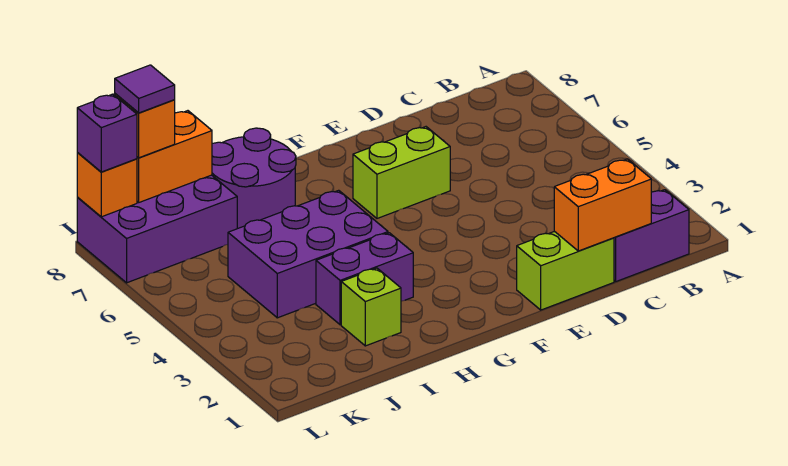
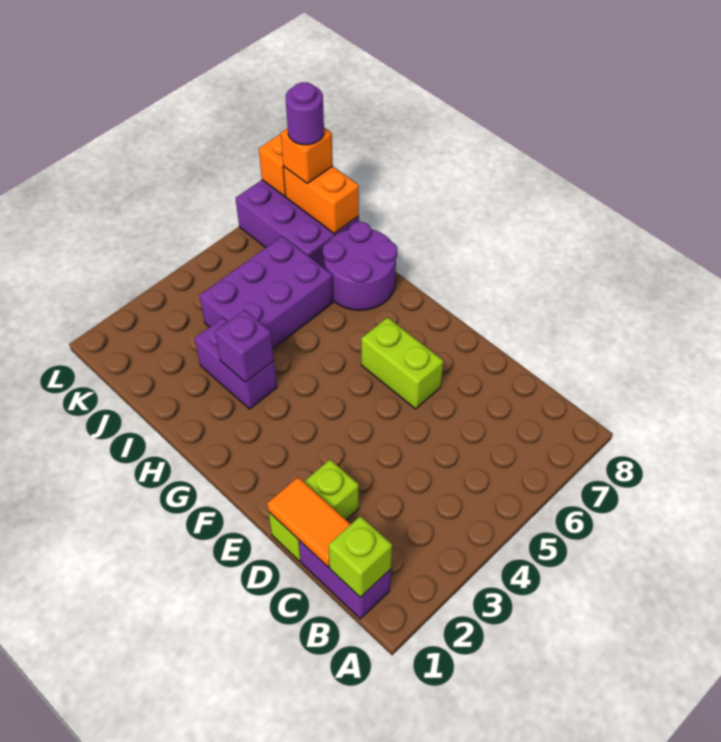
orange brick C1:D1 level 2 -> orange tile C1:D1 level 2
lime brick D1:E1 level 1 -> lime brick D1:D2 level 1
purple brick H4:J5 level 1 -> purple brick I4:J6 level 1
lime brick I2 level 1 -> lime brick B1 level 2
purple tile K8 level 4 -> purple round brick K8 level 4
purple brick L8 level 3 -> purple brick H3 level 2

